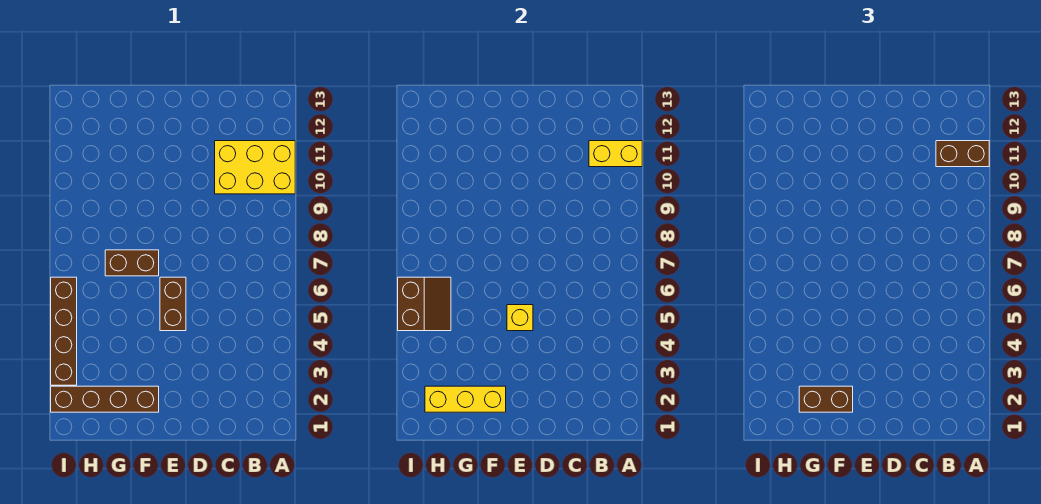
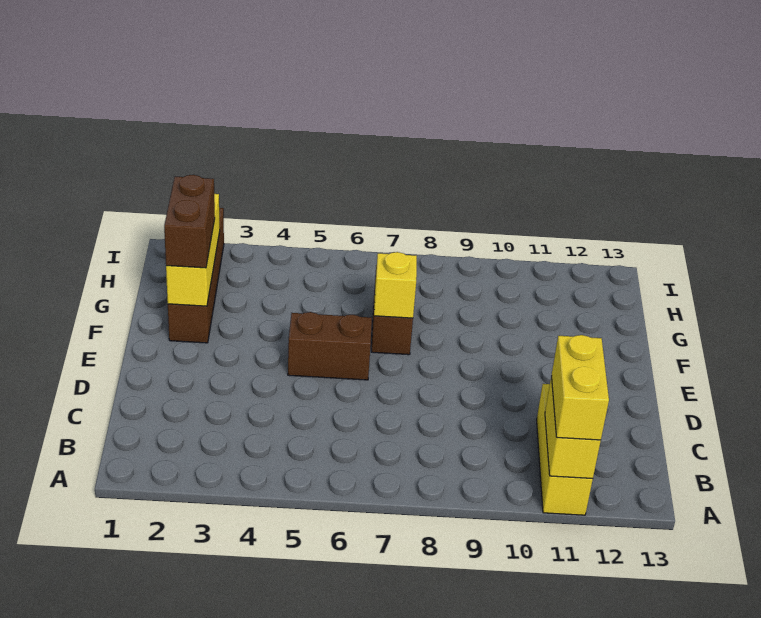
yellow brick A10:C11 level 1 -> yellow brick A11:C11 level 1
brown brick A11:B11 level 3 -> yellow brick A11:B11 level 3
yellow brick E5 level 2 -> yellow brick F7 level 2
brown slope H5:I6 level 2 top I -> none
brown brick I3:I6 level 1 -> none

